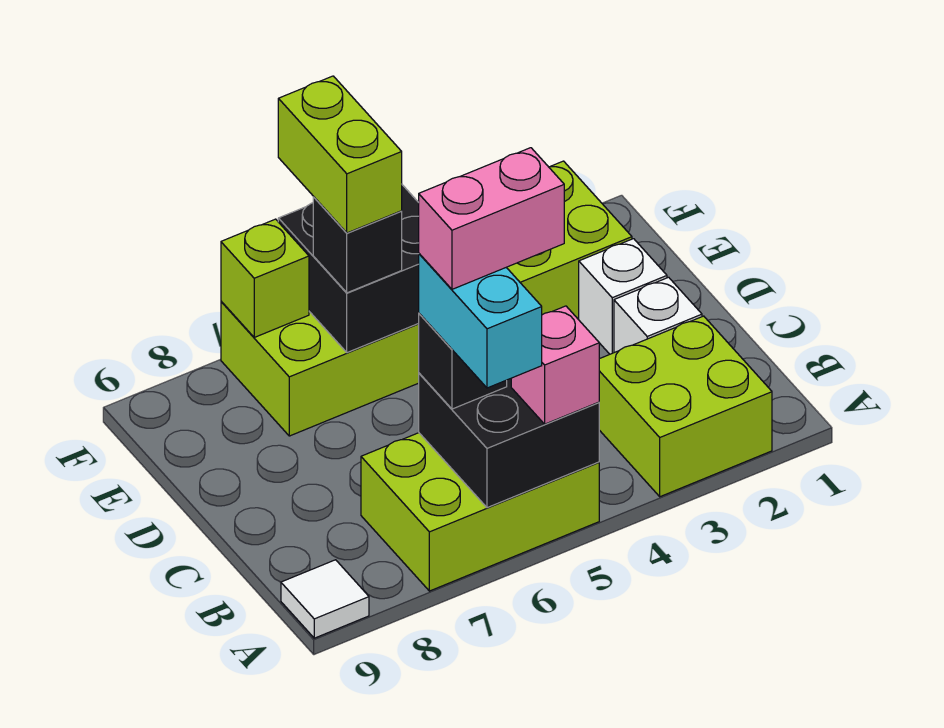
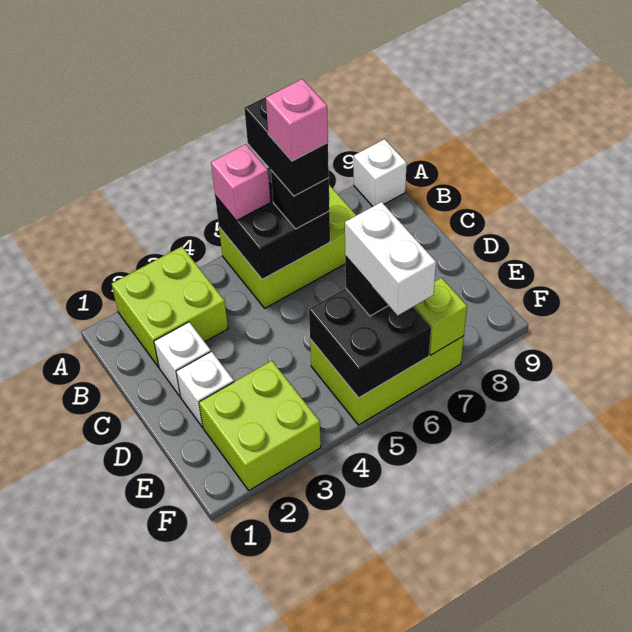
cyan brick A6:B6 level 4 -> black brick A6:B6 level 4
white tile A9 level 1 -> white brick A9 level 1
pink brick B5:B6 level 5 -> pink brick B6 level 5
lime brick E6:F6 level 4 -> white brick E6:F6 level 4

